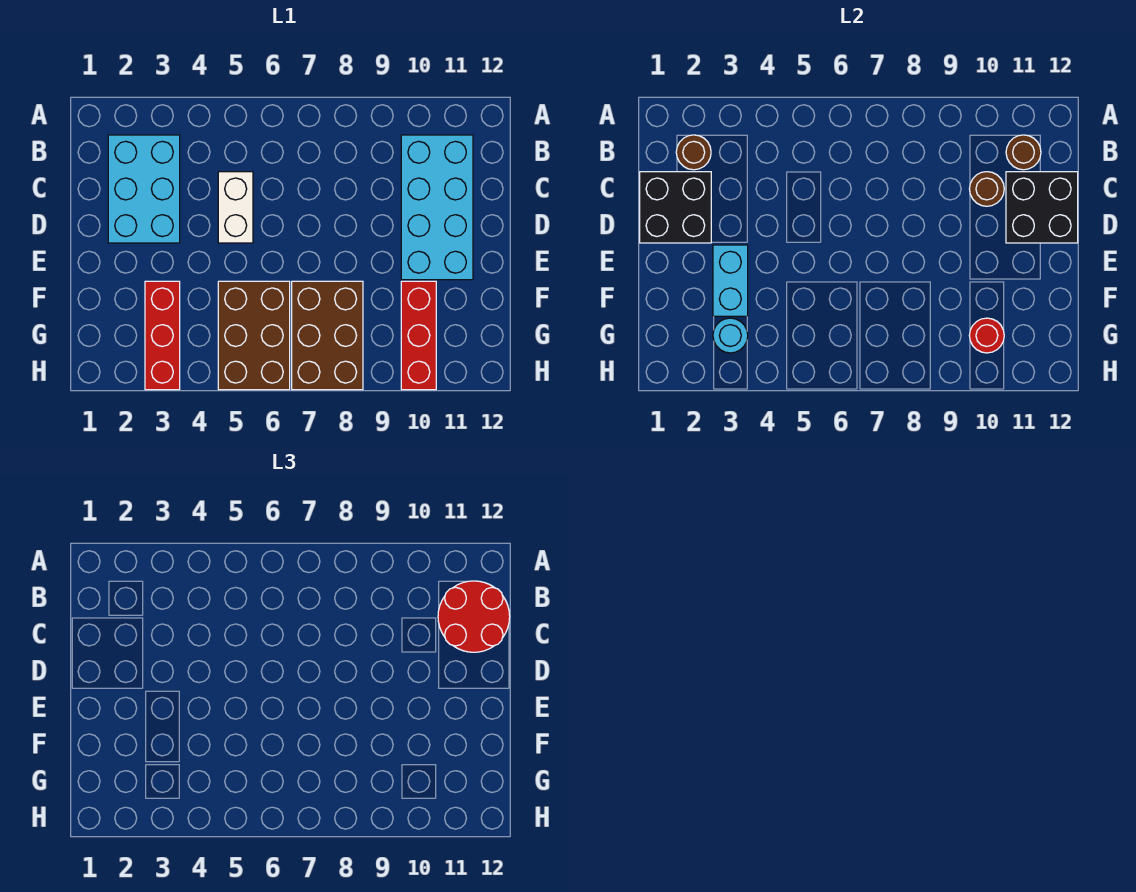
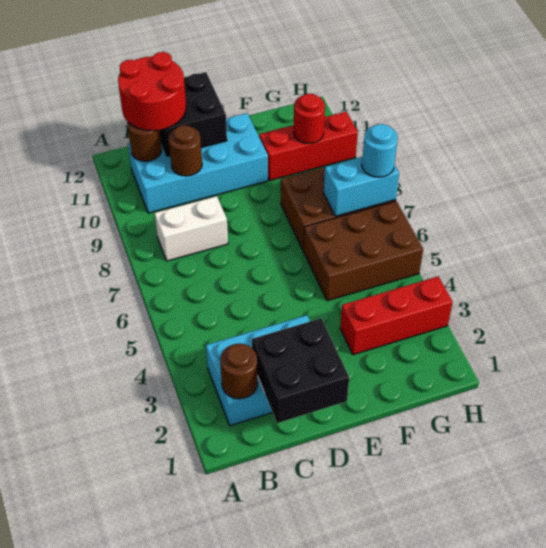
white brick C5:D5 level 1 -> white brick B8:C8 level 1
cyan brick E3:F3 level 2 -> cyan brick G7:H7 level 2
cyan round brick G3 level 2 -> cyan round brick H7 level 3

